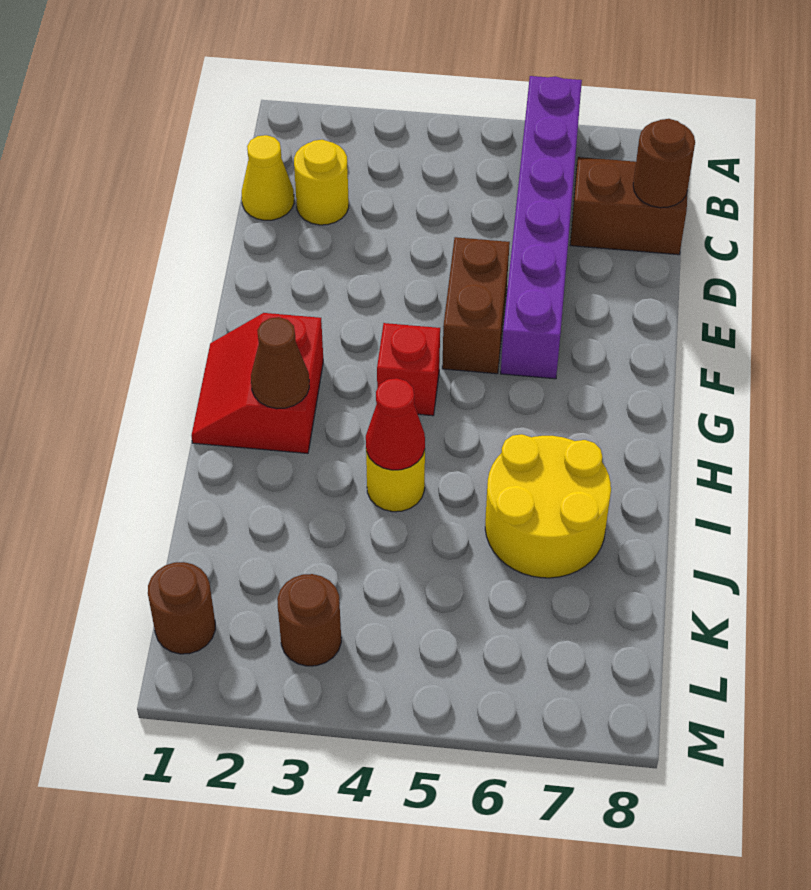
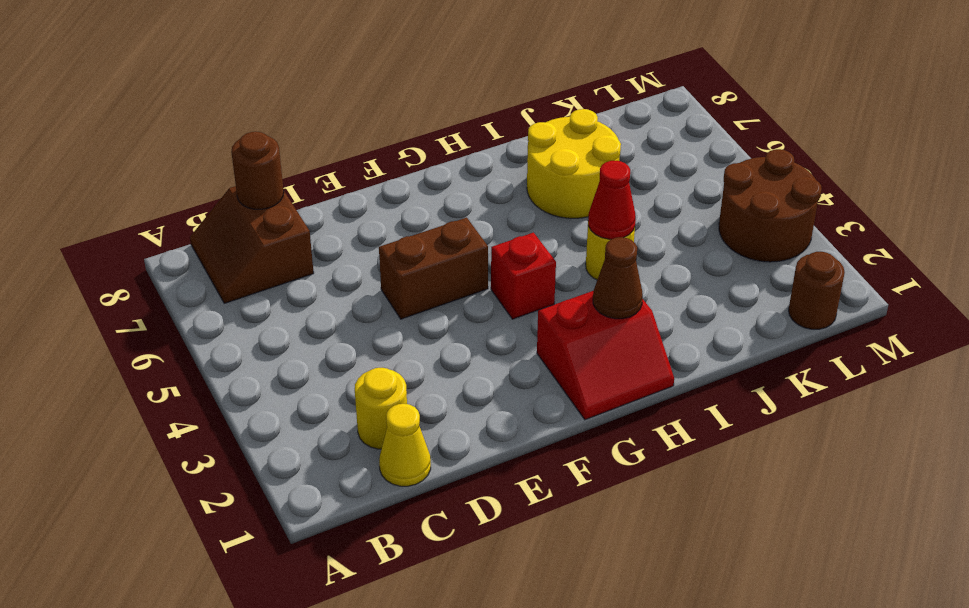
purple brick A6:F6 level 1 -> none
brown round brick L3 level 1 -> brown round brick L3:M4 level 1

